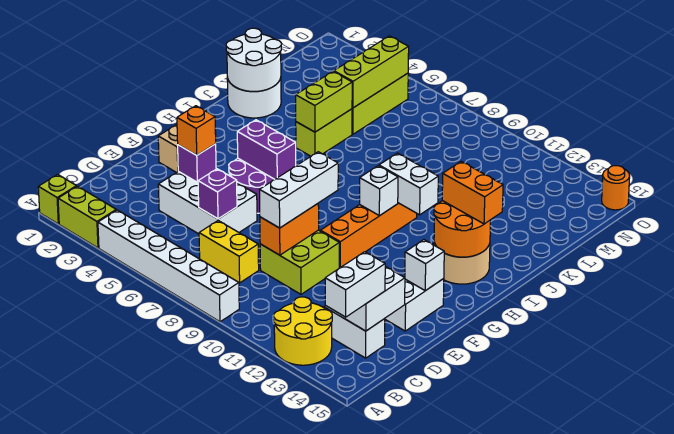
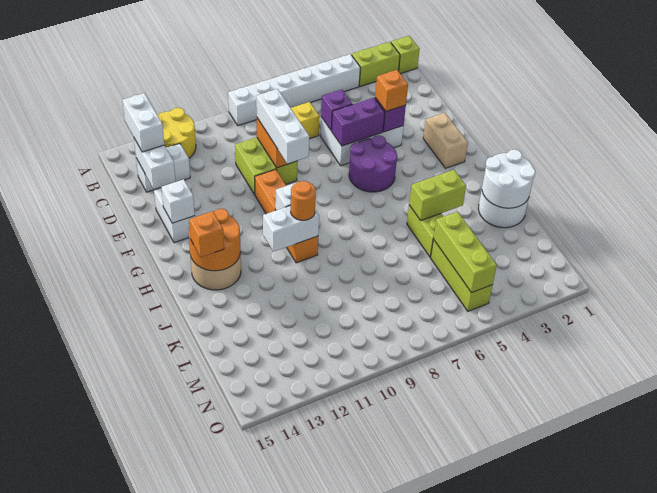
purple brick G5:G6 level 2 -> purple brick E5:E6 level 2
orange brick I13:I14 level 3 -> orange brick I14 level 3
lime brick J5:K5 level 2 -> lime brick J4:J5 level 2
orange round brick O15 level 1 -> orange round brick I10 level 3

